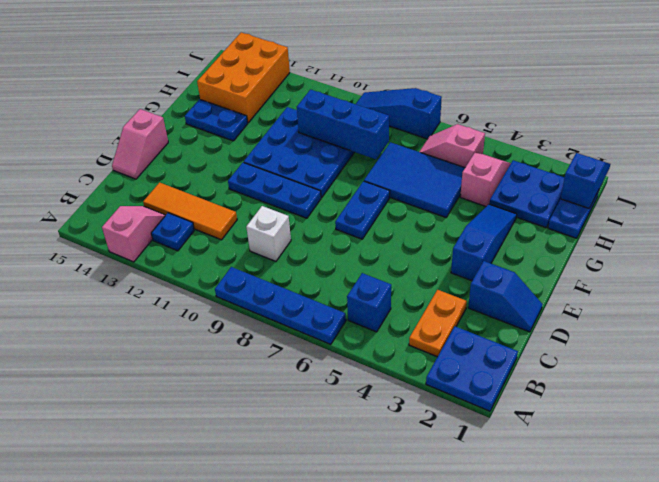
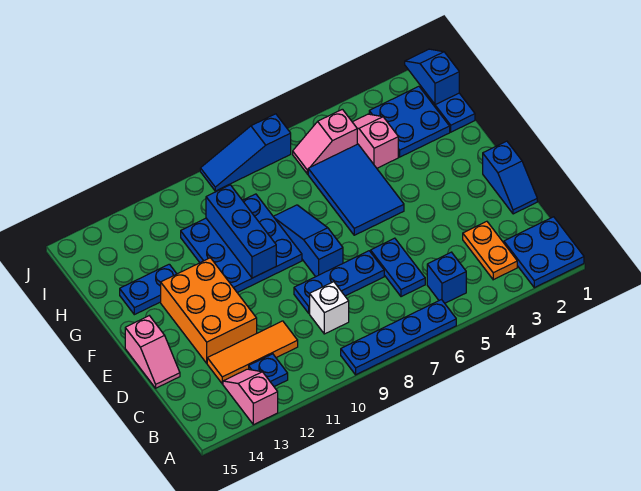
blue slope D1:D2 level 1 top 2 -> blue slope D1:E1 level 1 top E
blue slope E3:G3 level 1 top E -> blue slope E8:G8 level 1 top E
blue plate E7:F7 level 1 -> blue plate C6:D6 level 1
blue plate E9:E11 level 1 -> blue plate D7:D9 level 1
blue tile G5:H7 level 1 -> blue tile F5:H6 level 1
blue brick H8:H10 level 2 -> blue brick F10:H10 level 2
orange brick H13:J14 level 1 -> orange brick D12:F13 level 1

